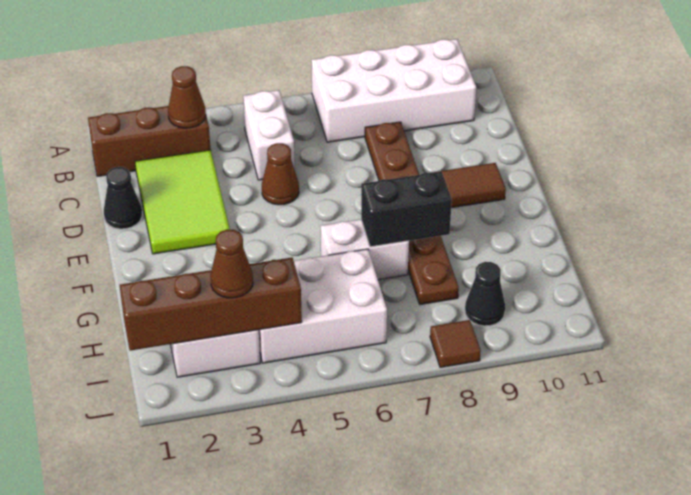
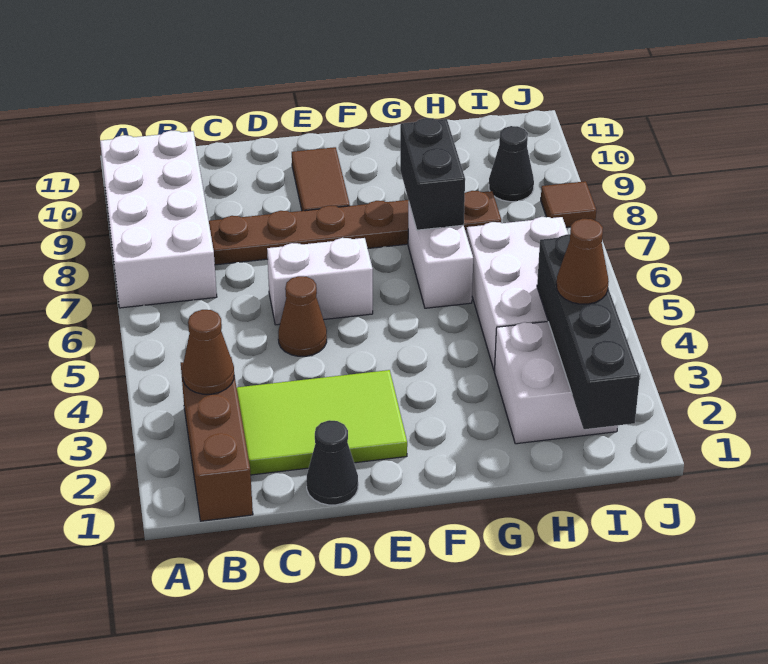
white brick B5:C5 level 1 -> white brick D6:E6 level 1
brown brick I1:I4 level 2 -> black brick I1:I4 level 2

